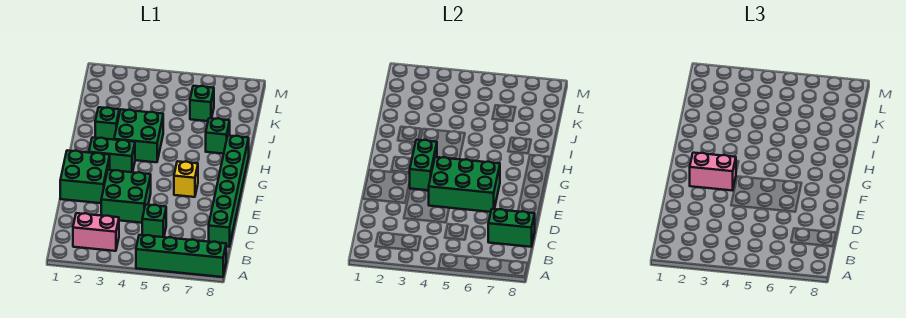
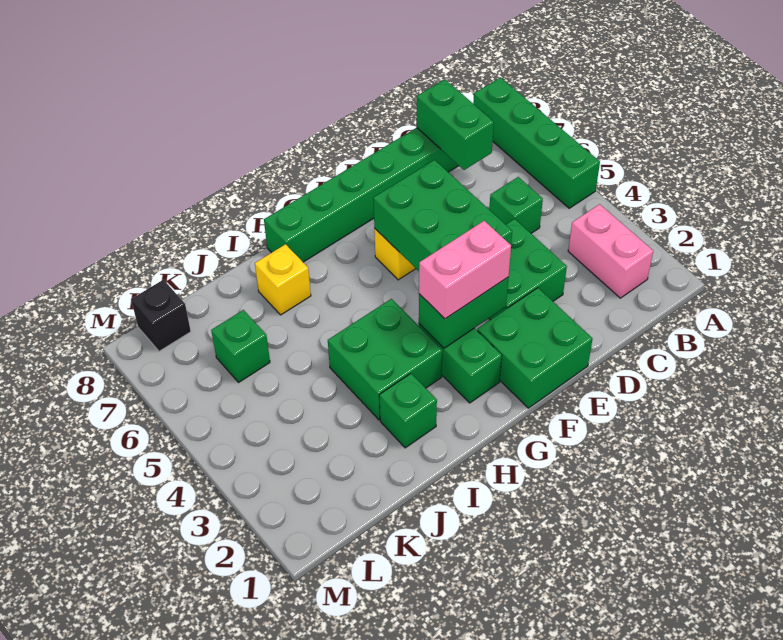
pink brick F2:F3 level 3 -> pink brick F3:G3 level 3
green brick I7 level 1 -> yellow brick I7 level 1
none -> black brick L8 level 1

